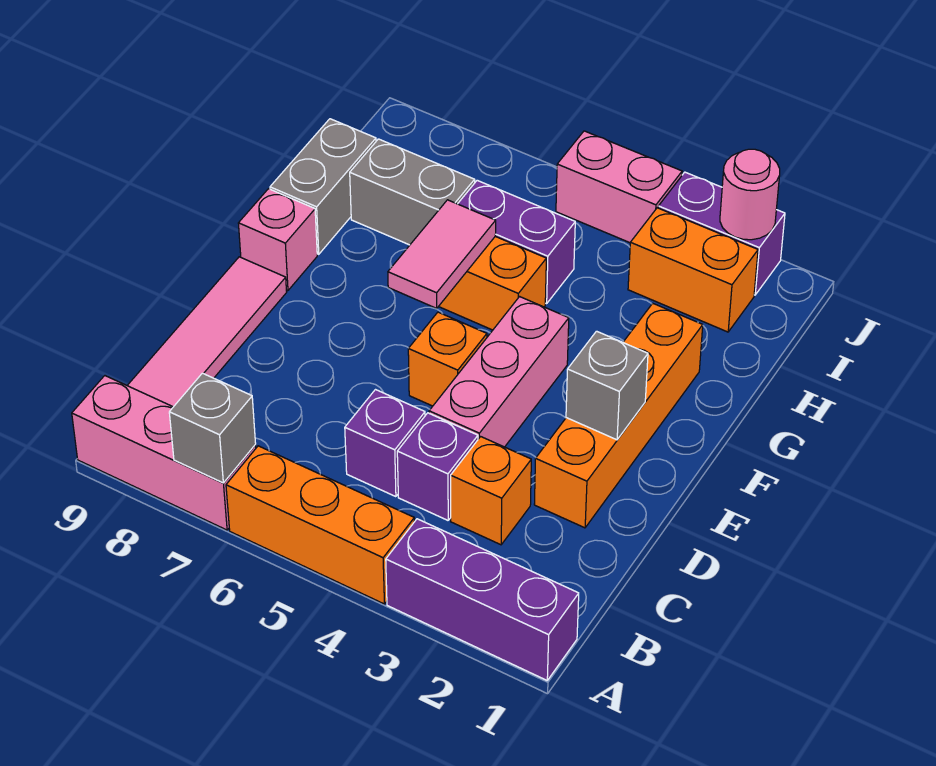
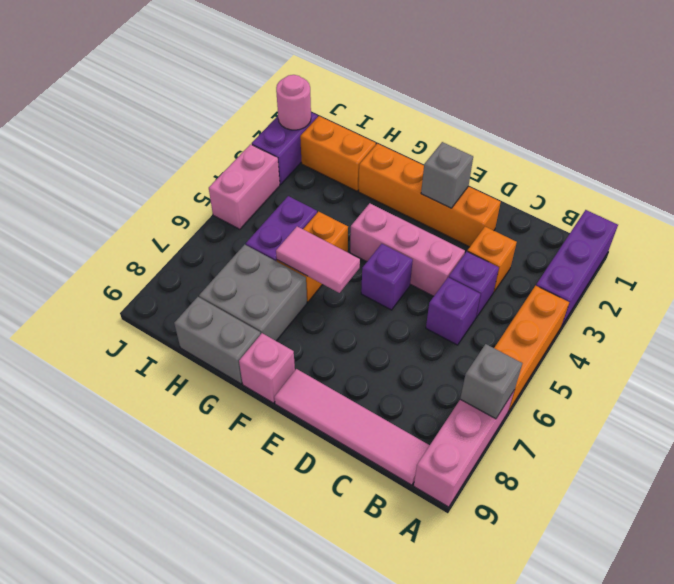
orange brick E5 level 1 -> purple brick E5 level 1
grey brick H7:H8 level 1 -> grey brick G7:H8 level 1
orange brick I2:I3 level 1 -> orange brick H2:I2 level 1

